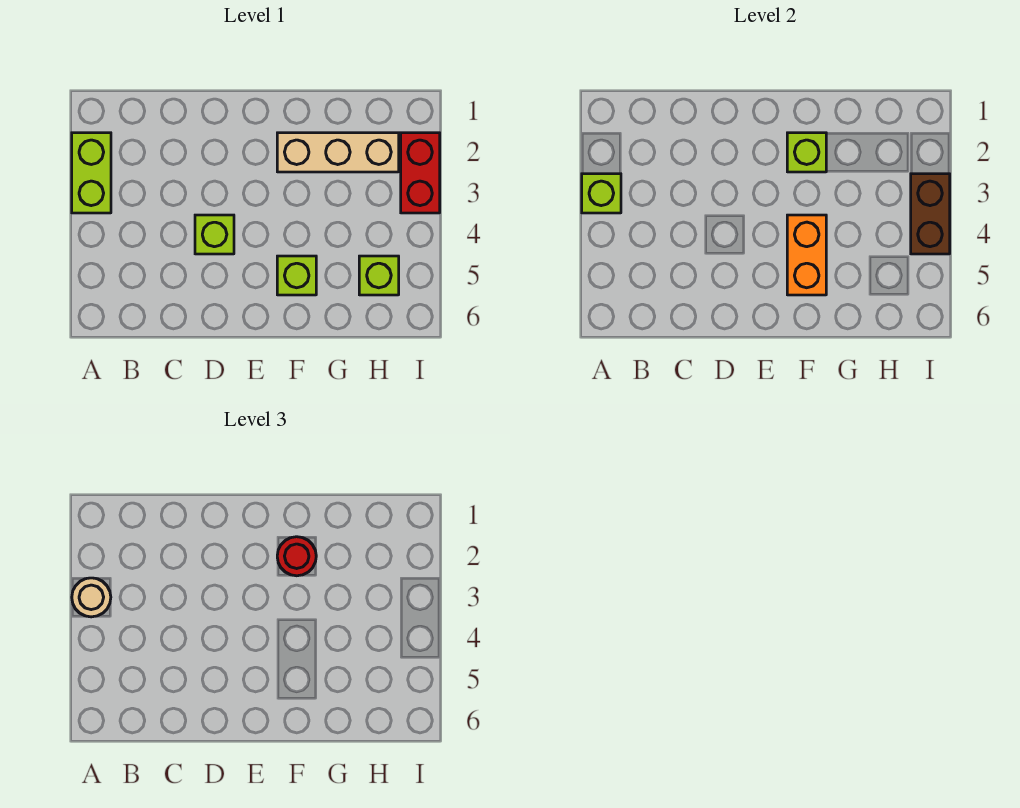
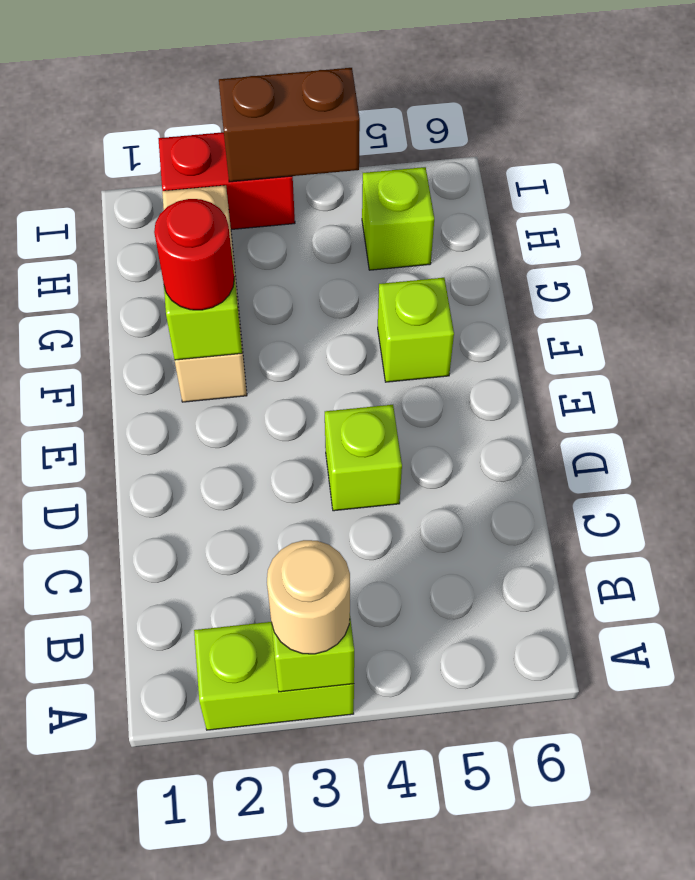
orange brick F4:F5 level 2 -> none

